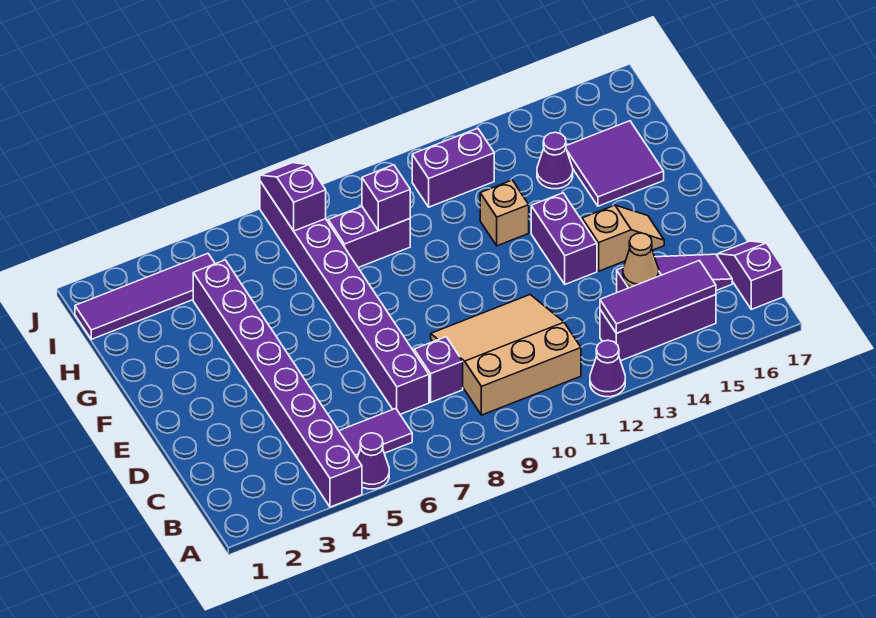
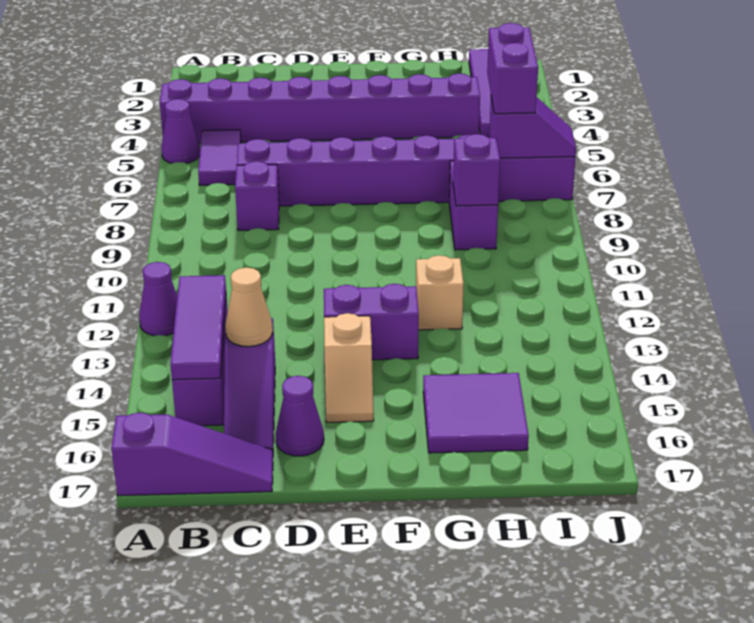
tan slope B9:D11 level 1 top B -> none
purple slope B17:C17 level 1 top B -> purple slope A17:C17 level 1 top A
purple cone H14 level 1 -> purple cone D16 level 1
purple brick I11:I12 level 1 -> purple brick I6:I7 level 3

